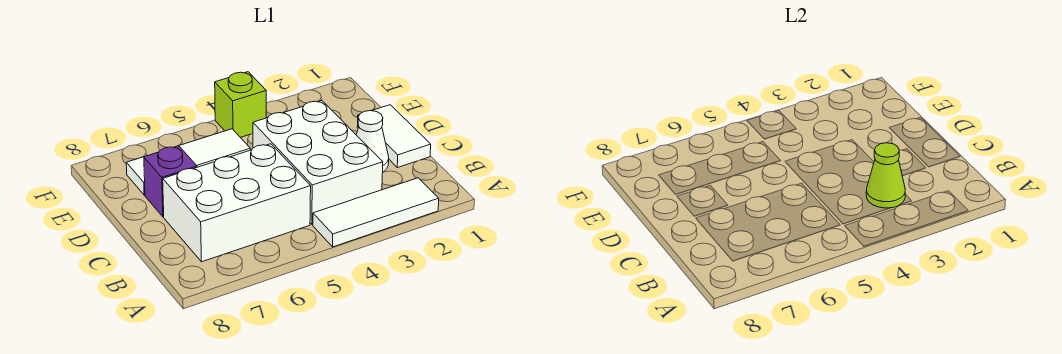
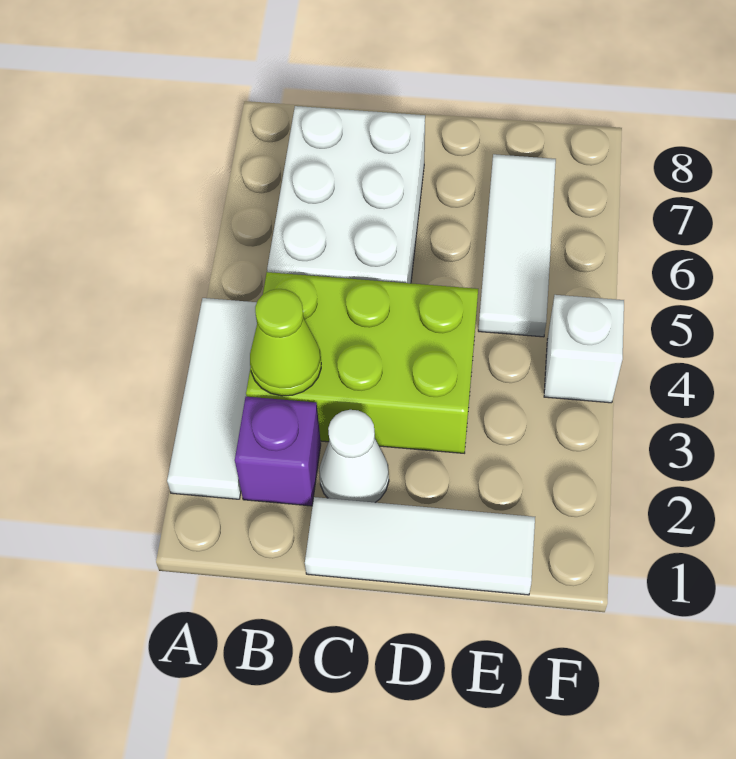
white brick B3:D4 level 1 -> lime brick B3:D4 level 1
white tile C1:D1 level 1 -> white tile C1:E1 level 1
purple brick D7 level 1 -> purple brick B2 level 1
lime brick F4 level 1 -> white brick F4 level 1

